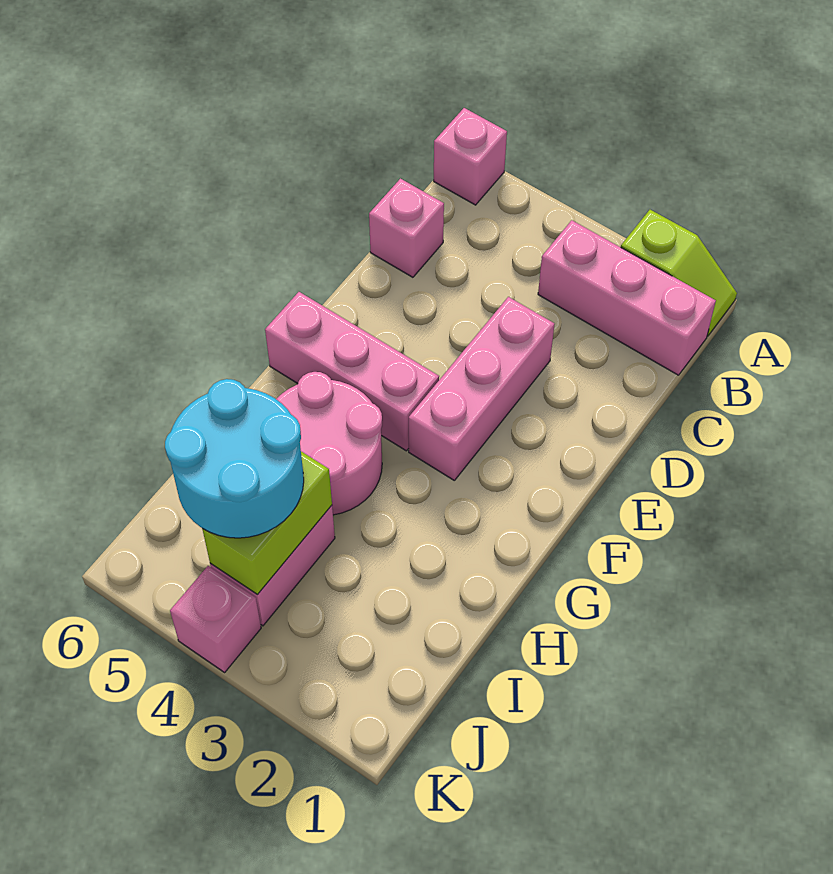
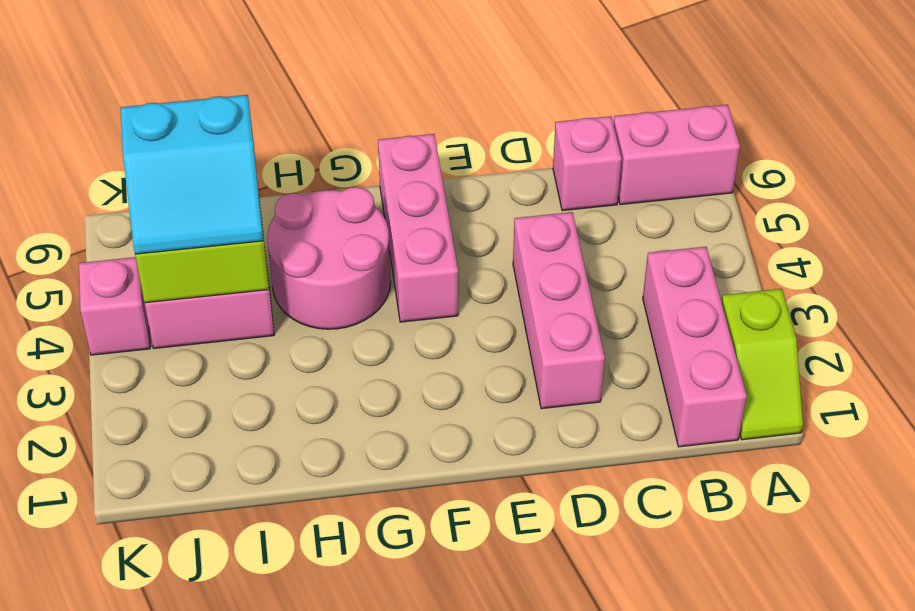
pink brick A6 level 1 -> pink brick A6:B6 level 1
pink brick D3:F3 level 1 -> pink brick D2:D4 level 1
cyan round brick I4:J5 level 3 -> cyan slope I4:J5 level 3 top 5

